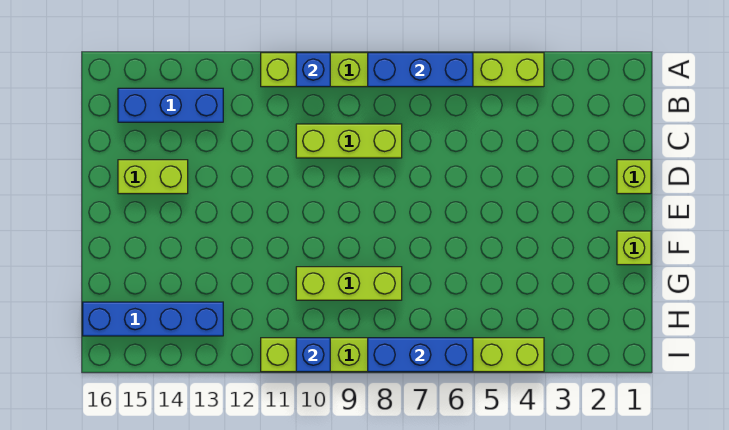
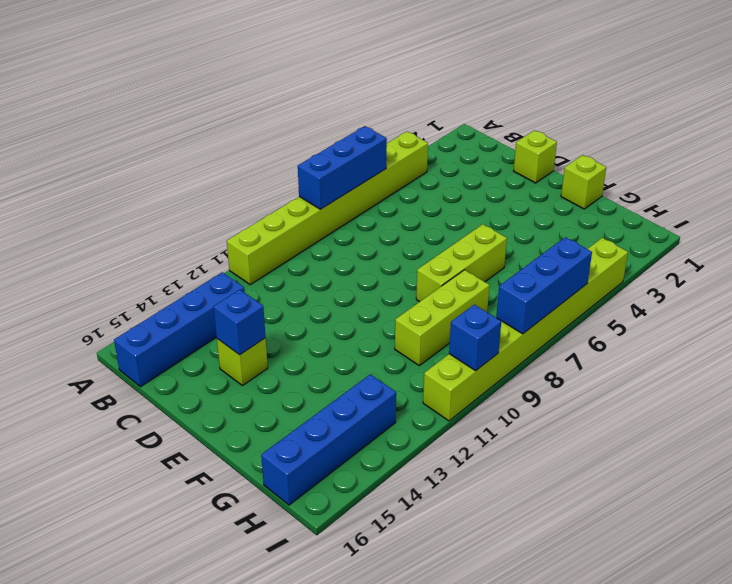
blue brick A10 level 2 -> blue brick D14 level 2
blue brick B13:B15 level 1 -> blue brick B13:B16 level 1
lime brick C8:C10 level 1 -> lime brick F6:F8 level 1
lime brick D14:D15 level 1 -> lime brick D14 level 1

